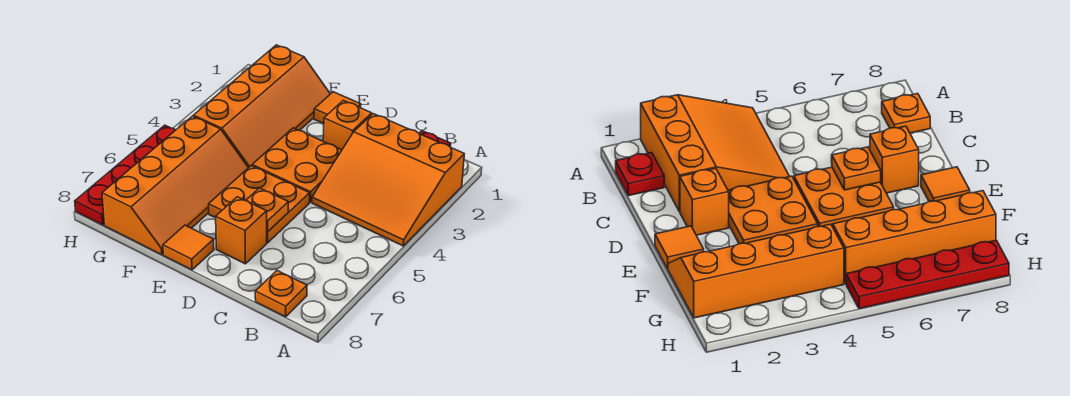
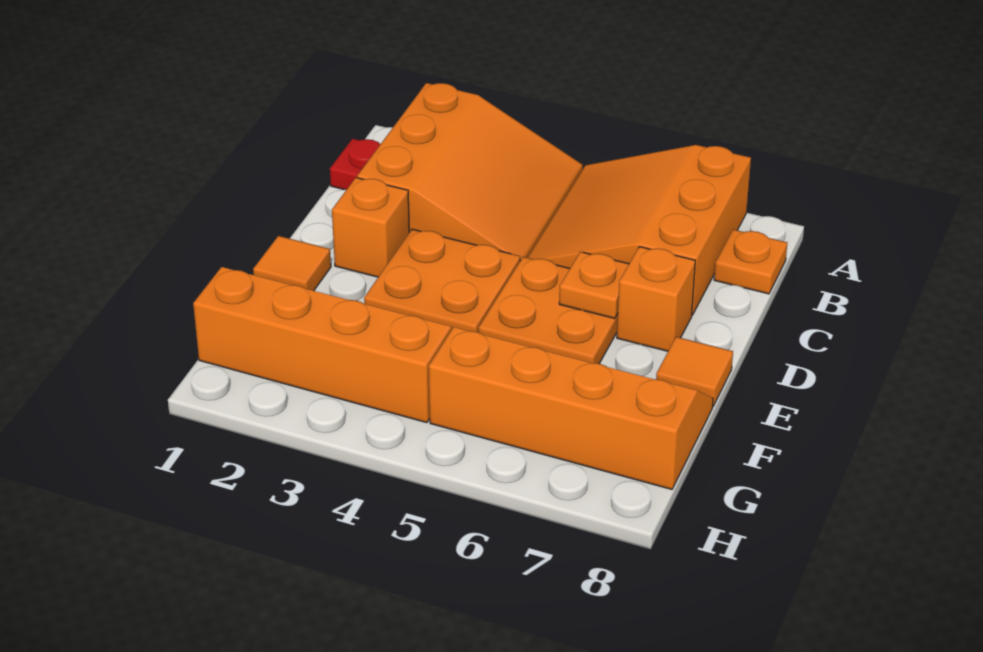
none -> orange slope A5:C7 level 1 top 7
red plate H5:H8 level 1 -> none

